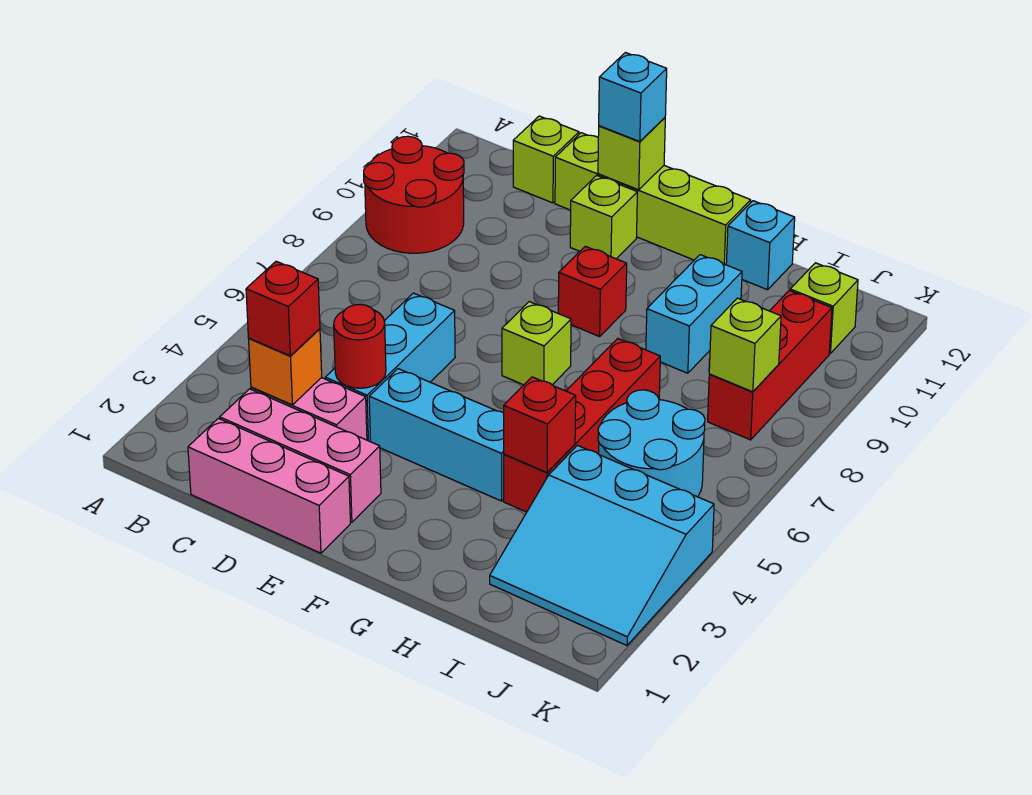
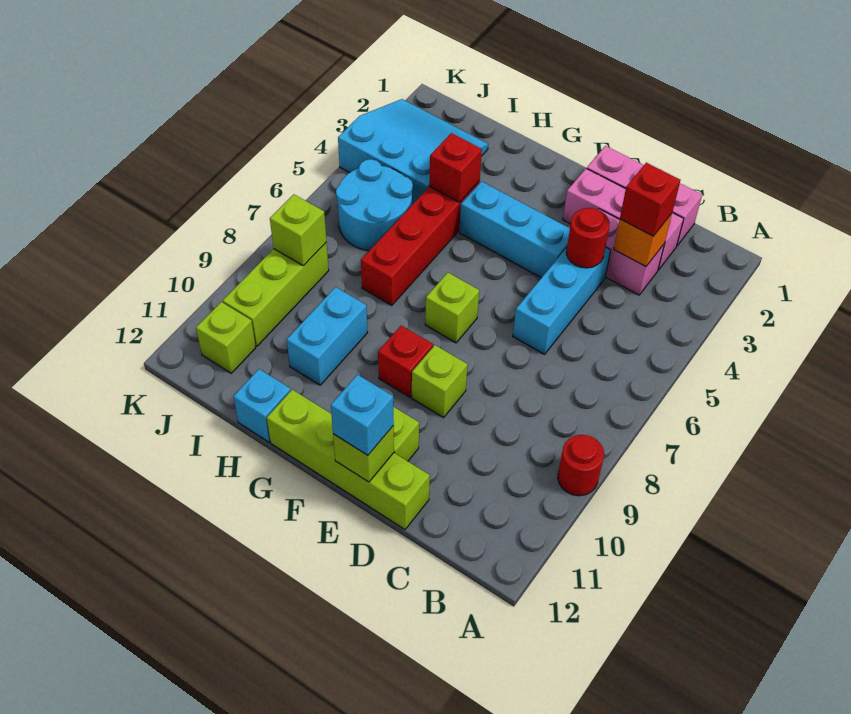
red round brick A9:B10 level 1 -> red round brick A9 level 1
lime brick C12 level 1 -> lime brick E9 level 1
red brick J8:J10 level 1 -> lime brick J8:J10 level 1

